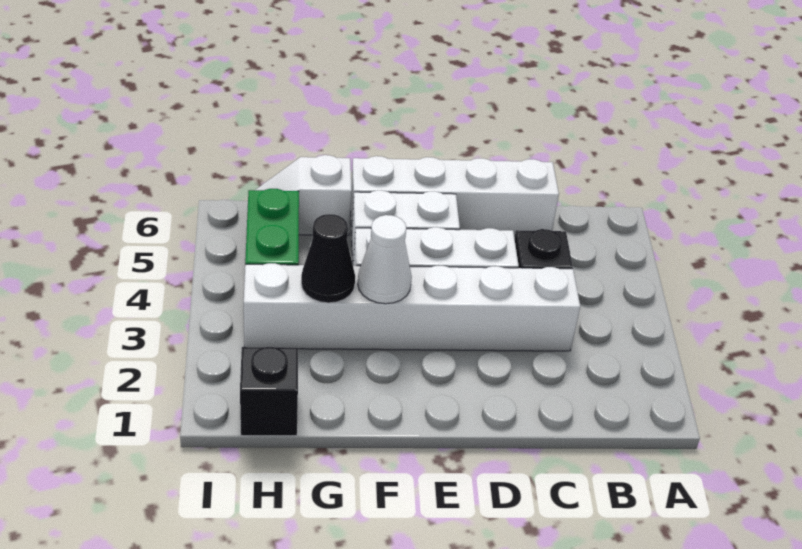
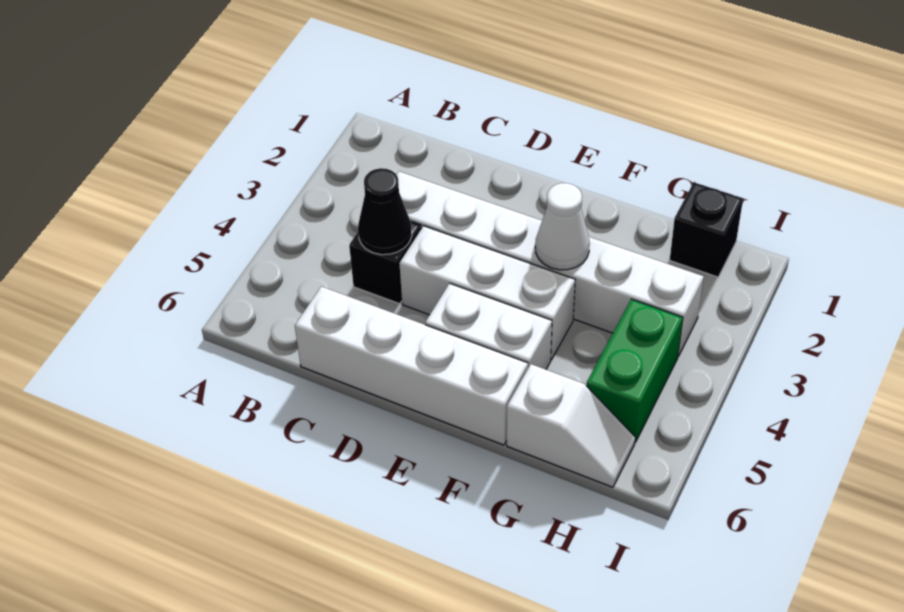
black cone G3 level 2 -> black cone C4 level 2

